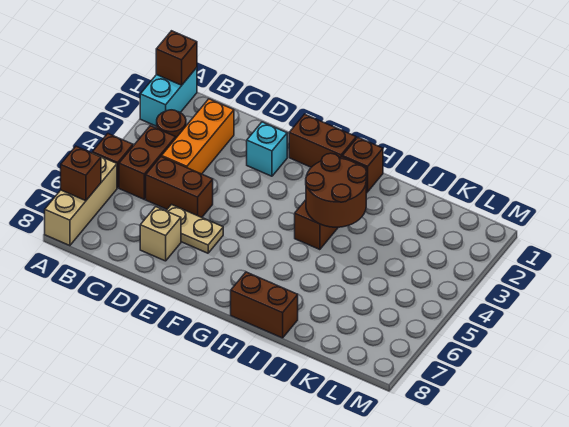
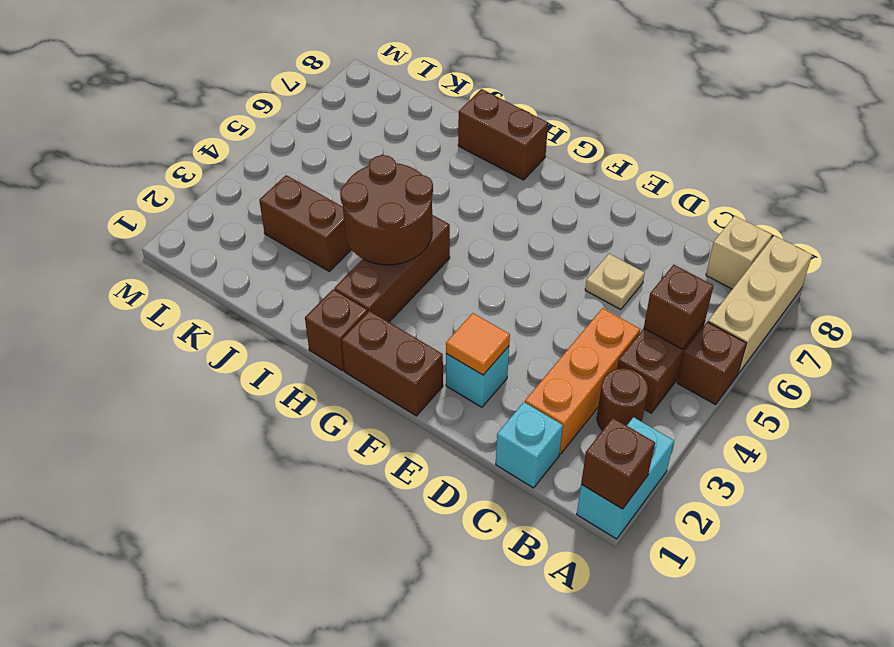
brown brick A7 level 2 -> brown brick B5 level 2
none -> cyan brick C1 level 1
brown brick C5:D5 level 1 -> brown brick J3:K3 level 1
tan plate D6:E6 level 1 -> tan plate D6 level 1
tan brick D7 level 1 -> tan brick B8 level 1
none -> orange tile E2 level 2

